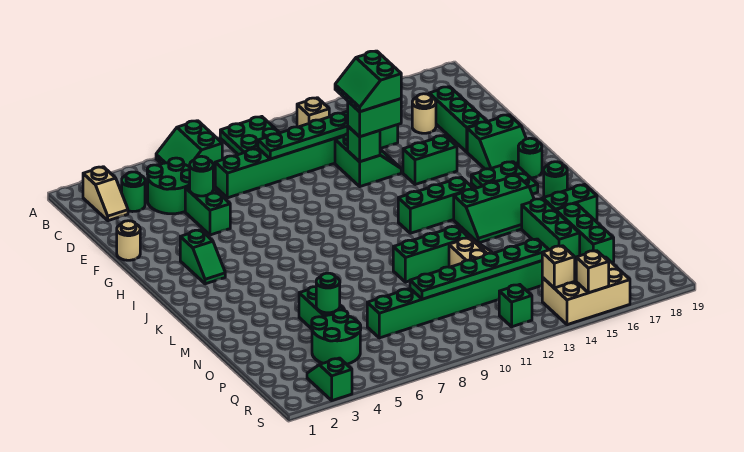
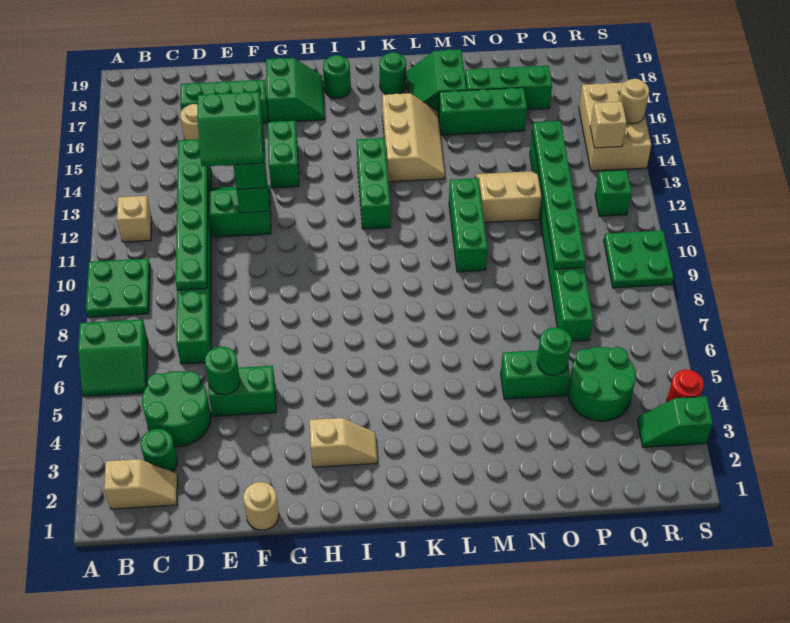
green slope H3:I3 level 1 top H -> tan slope H3:I3 level 1 top H
green plate I16:J17 level 1 -> green plate R9:S10 level 1
green slope K14:L16 level 1 top K -> tan slope K14:L16 level 1 top K
none -> red round brick S4 level 1
tan brick S15 level 2 -> tan round brick S15 level 2

